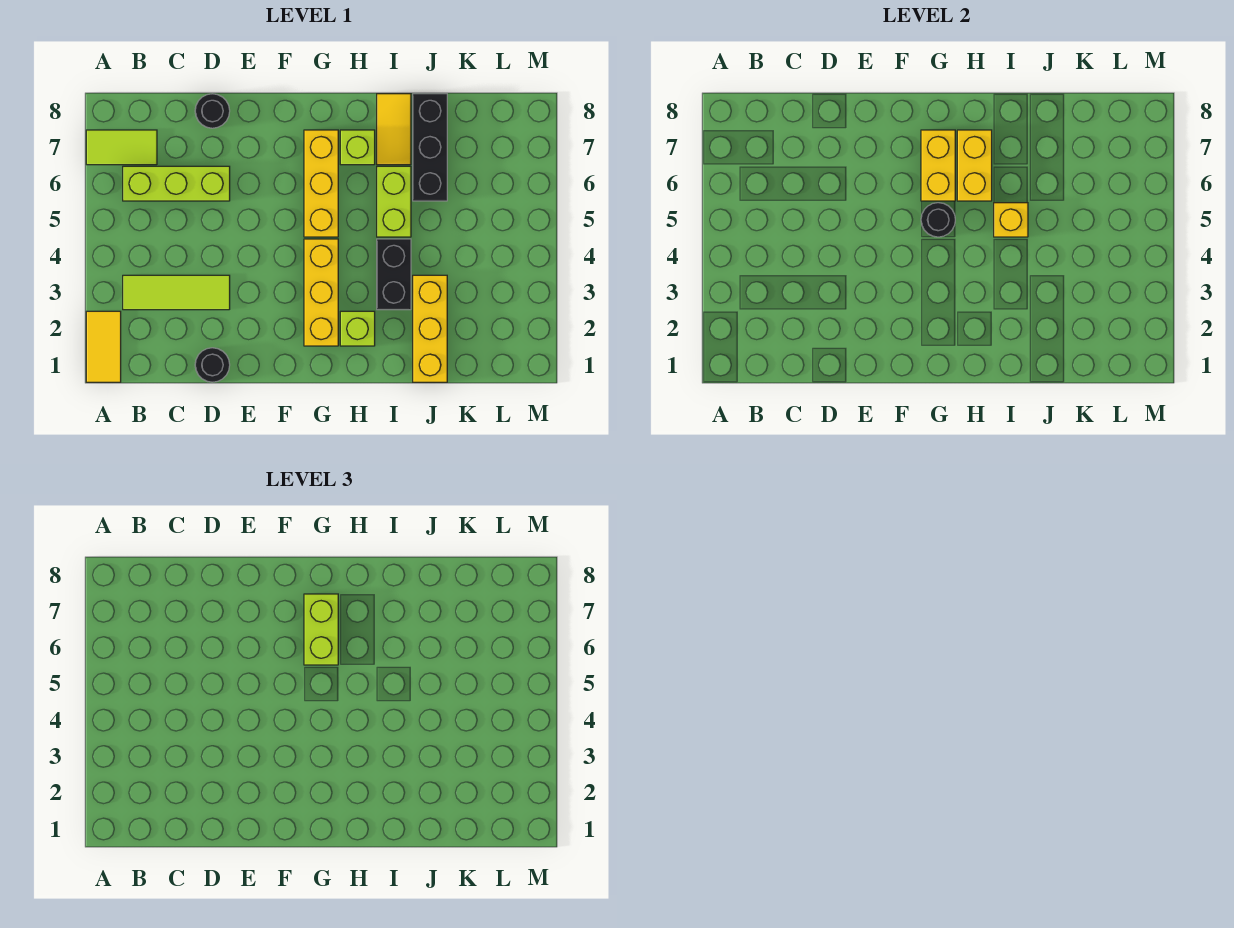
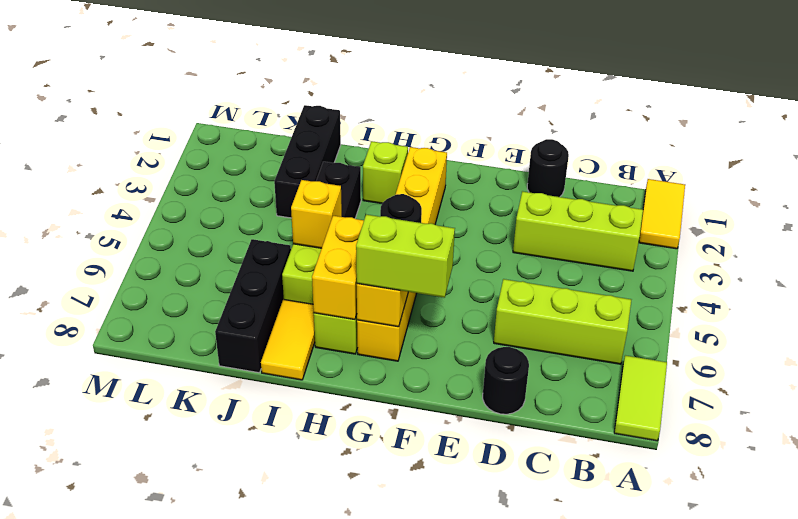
lime tile A7:B7 level 1 -> lime tile A7:A8 level 1
lime tile B3:D3 level 1 -> lime brick B3:D3 level 1
lime brick G6:G7 level 3 -> lime brick F7:G7 level 3
yellow brick J1:J3 level 1 -> black brick J1:J3 level 1

